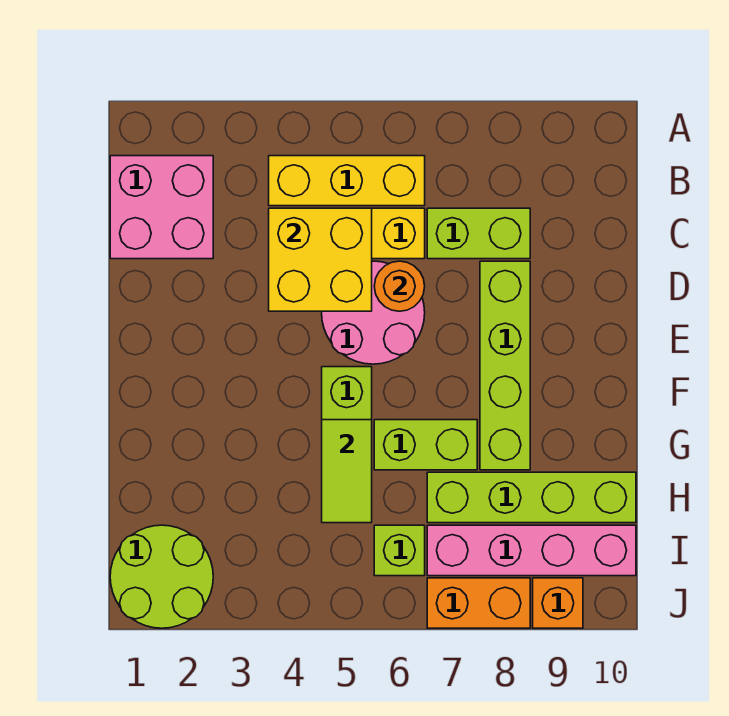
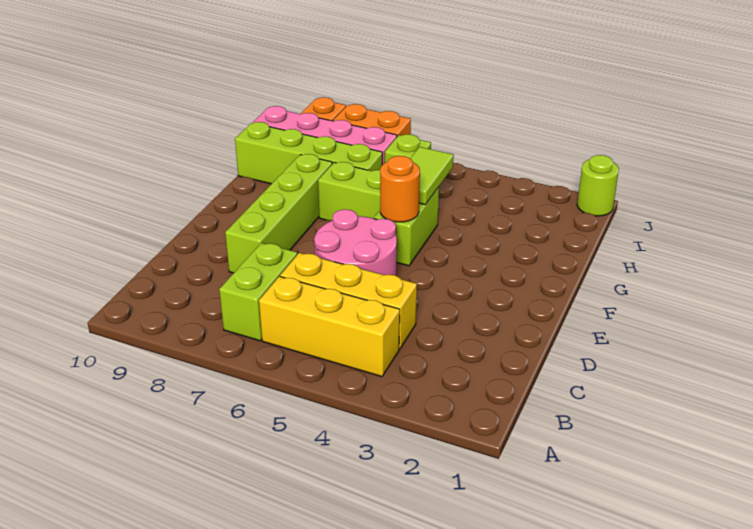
pink brick B1:C2 level 1 -> none
yellow brick C4:D5 level 2 -> none
lime brick C7:C8 level 1 -> lime brick B7:C7 level 1
orange round brick D6 level 2 -> orange round brick F5 level 2
lime round brick I1:J2 level 1 -> lime round brick J1 level 1

